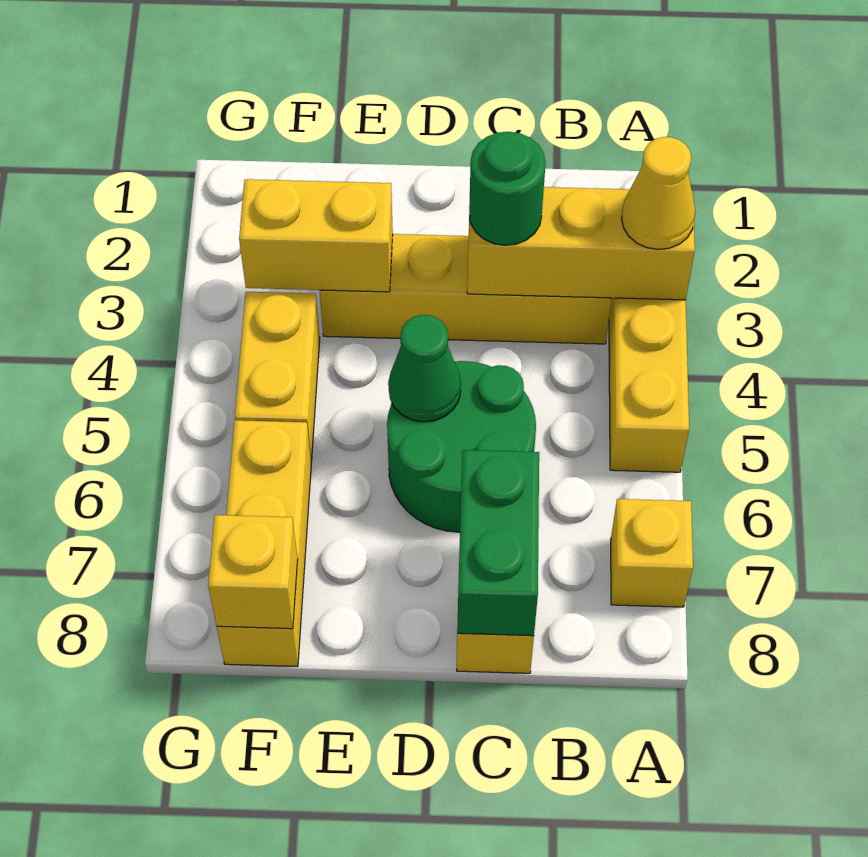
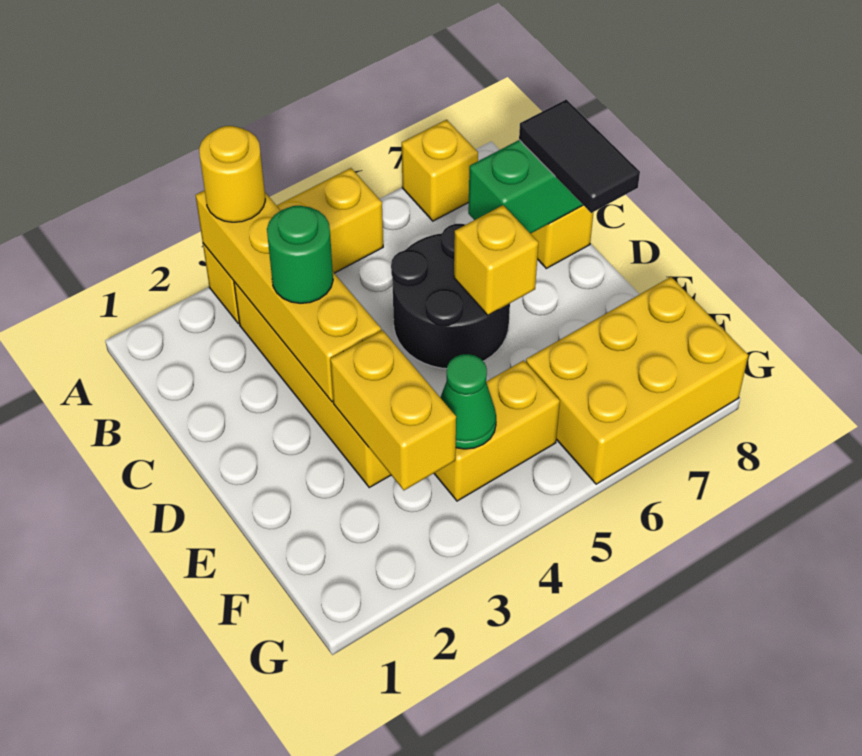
yellow brick A3:C3 level 2 -> yellow brick A3:D3 level 2
yellow cone A3 level 3 -> yellow round brick A3 level 3
green round brick C5:D6 level 1 -> black round brick C5:D6 level 1
none -> black tile C8:D8 level 3
green cone D5 level 2 -> green cone F4 level 2
yellow brick F6:F8 level 1 -> yellow brick F6:G8 level 1
yellow brick F8 level 2 -> yellow brick D6 level 2

